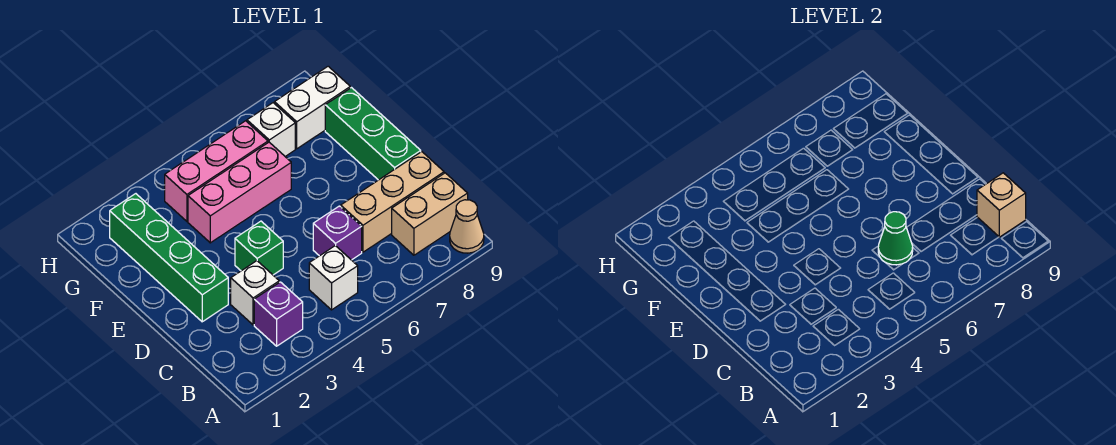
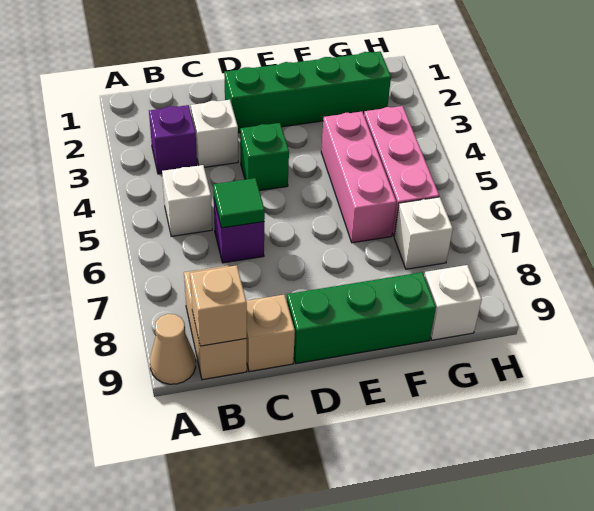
green cone C6 level 2 -> green tile C6 level 2
tan brick C7:C9 level 1 -> tan brick C9 level 1
white brick G8:G9 level 1 -> white brick G9 level 1

